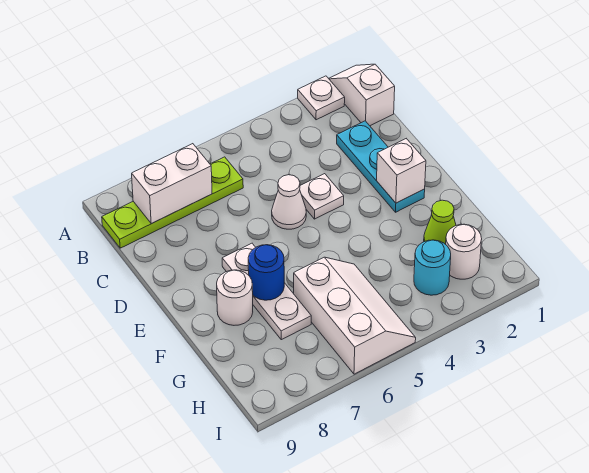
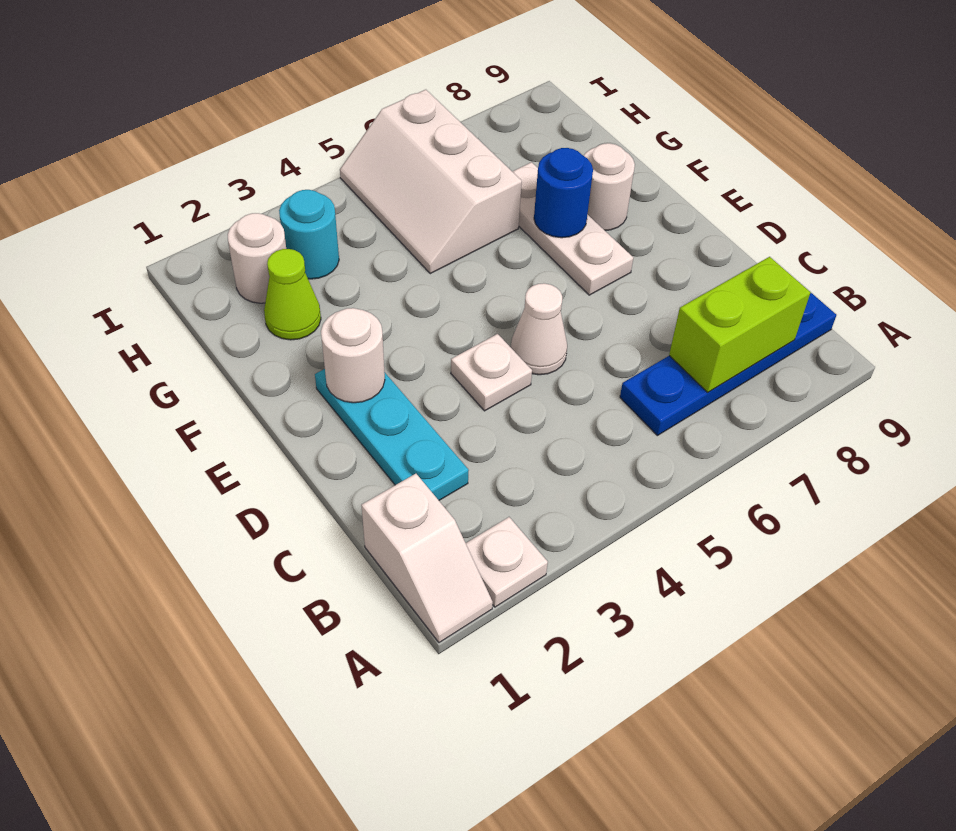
lime plate B6:B9 level 1 -> blue plate B6:B9 level 1
white brick B7:B8 level 2 -> lime brick B7:B8 level 2
white brick E2 level 2 -> white round brick E2 level 2

